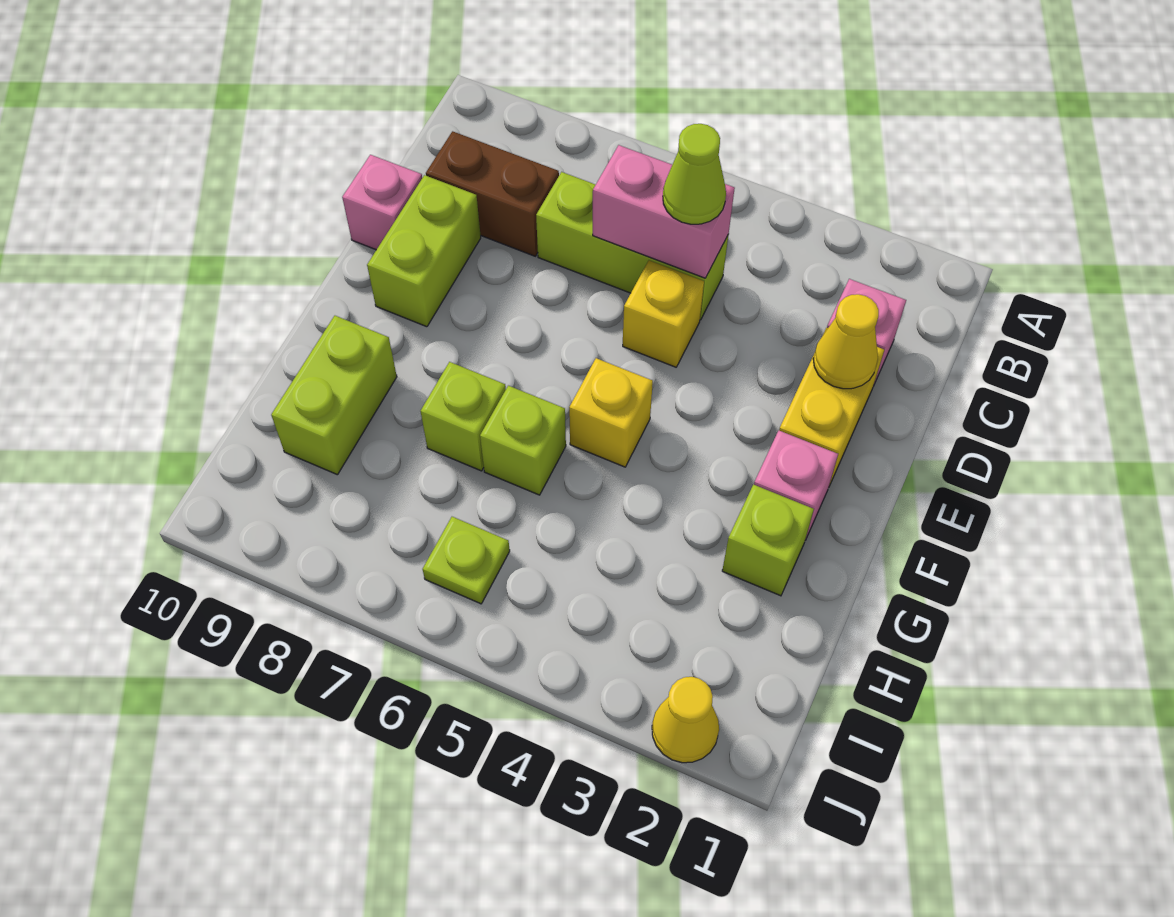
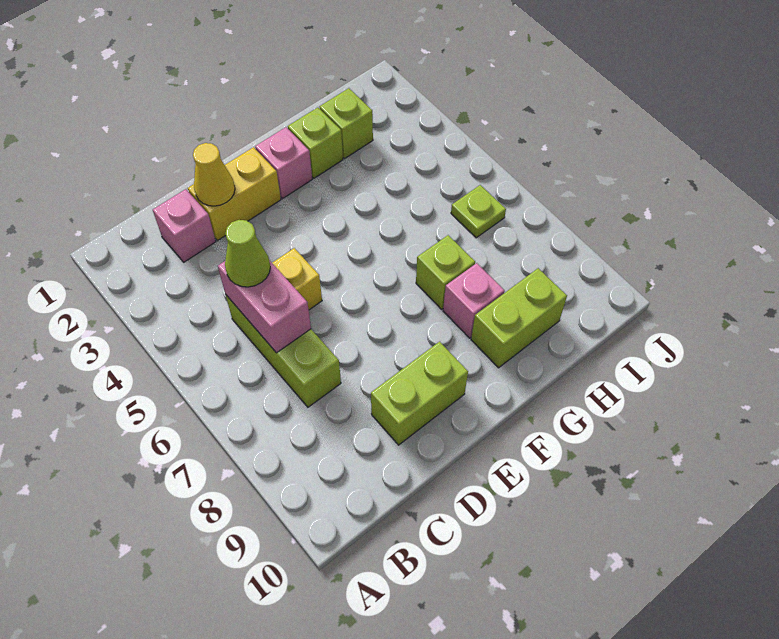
brown brick C8:C9 level 1 -> none
pink brick D10 level 1 -> pink brick G8 level 1
yellow brick F5 level 1 -> none
lime brick G6 level 1 -> lime brick H2 level 1
yellow cone J2 level 1 -> none

